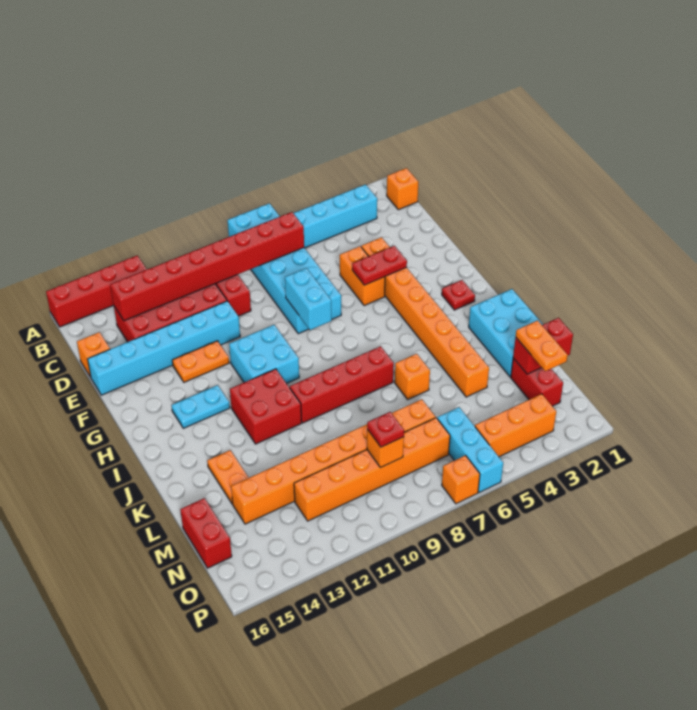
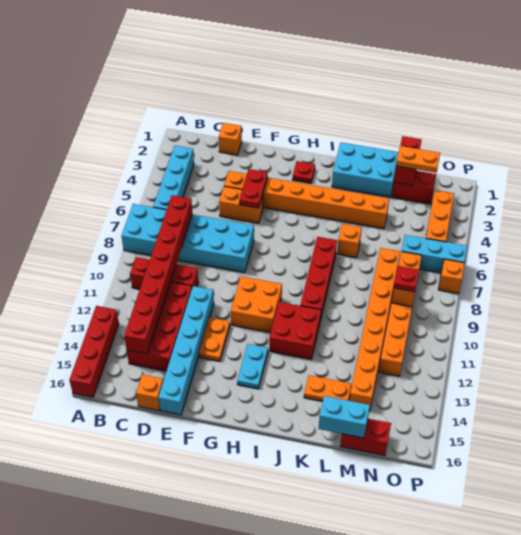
orange brick B1 level 1 -> orange brick D1 level 1
cyan brick F8:G8 level 2 -> cyan brick L16:M16 level 2
cyan brick G10:H11 level 1 -> orange brick G10:H11 level 1

